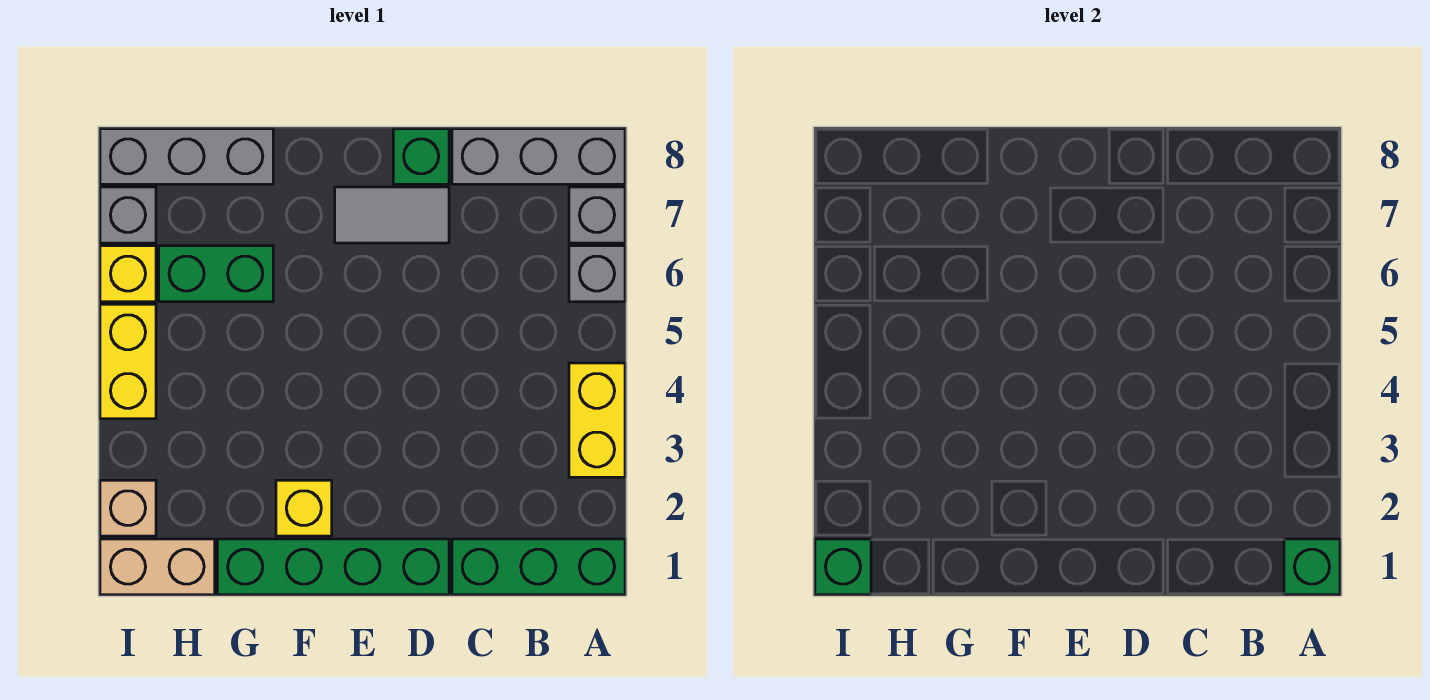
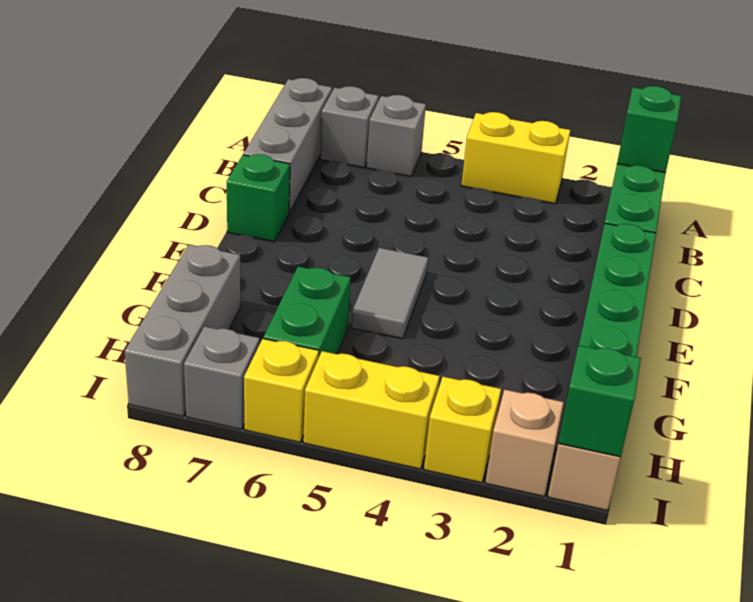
grey tile D7:E7 level 1 -> grey tile E5:F5 level 1
yellow brick F2 level 1 -> yellow brick I3 level 1

